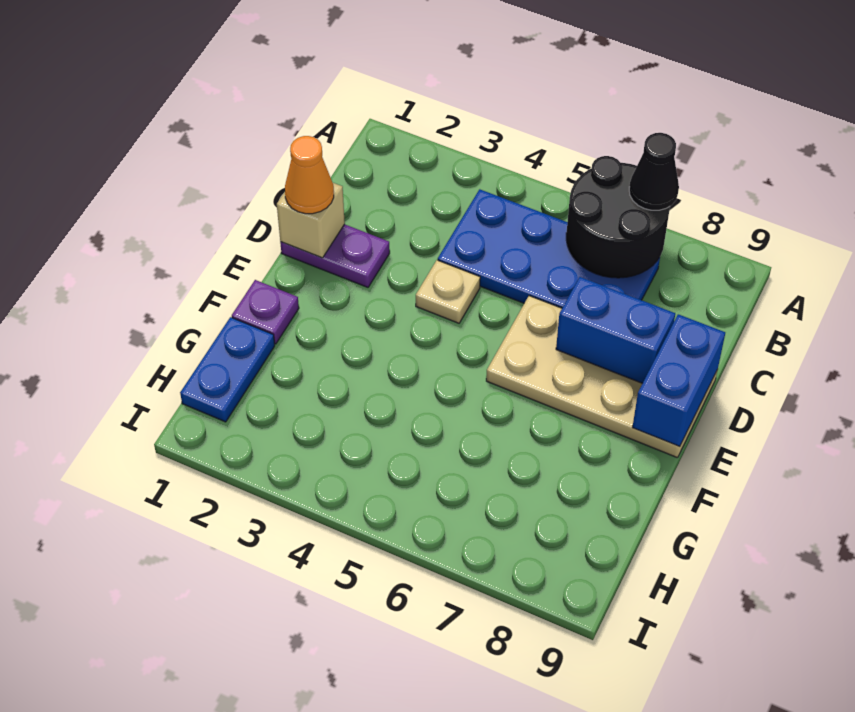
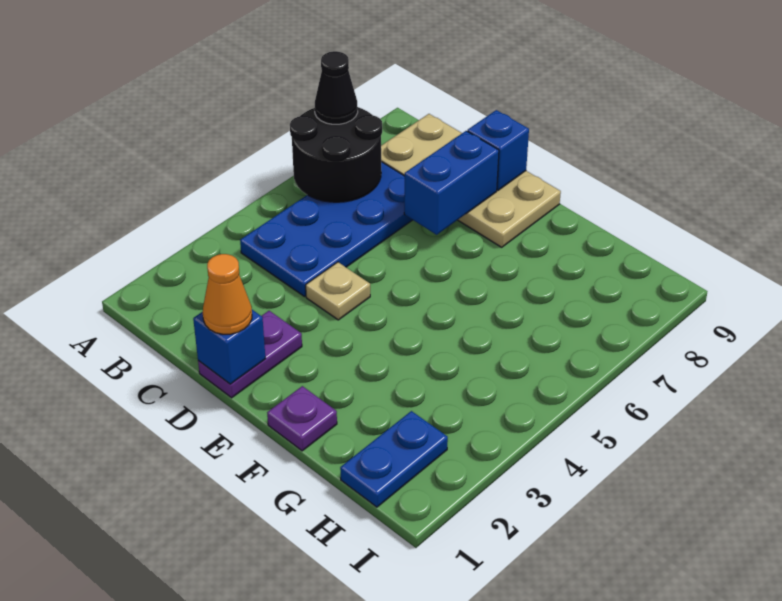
tan brick D1 level 2 -> blue brick D1 level 2
tan plate D6:E9 level 1 -> tan plate B8:E9 level 1
blue brick D9:E9 level 2 -> blue brick D9 level 2
blue plate G1:H1 level 1 -> blue plate H1:H2 level 1

